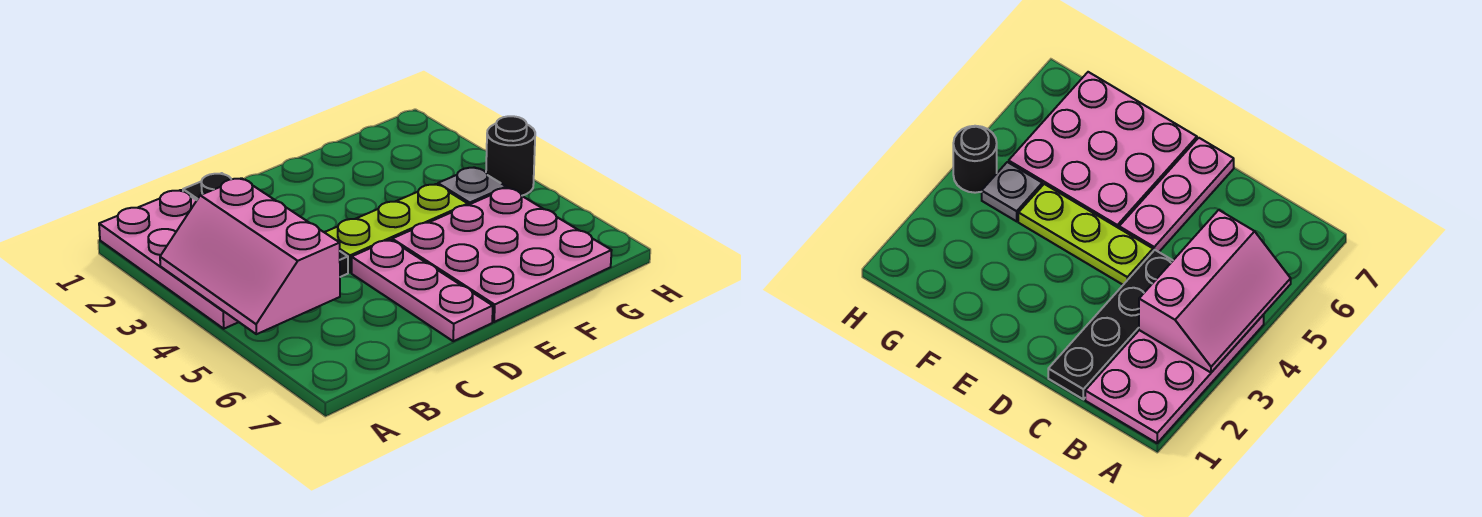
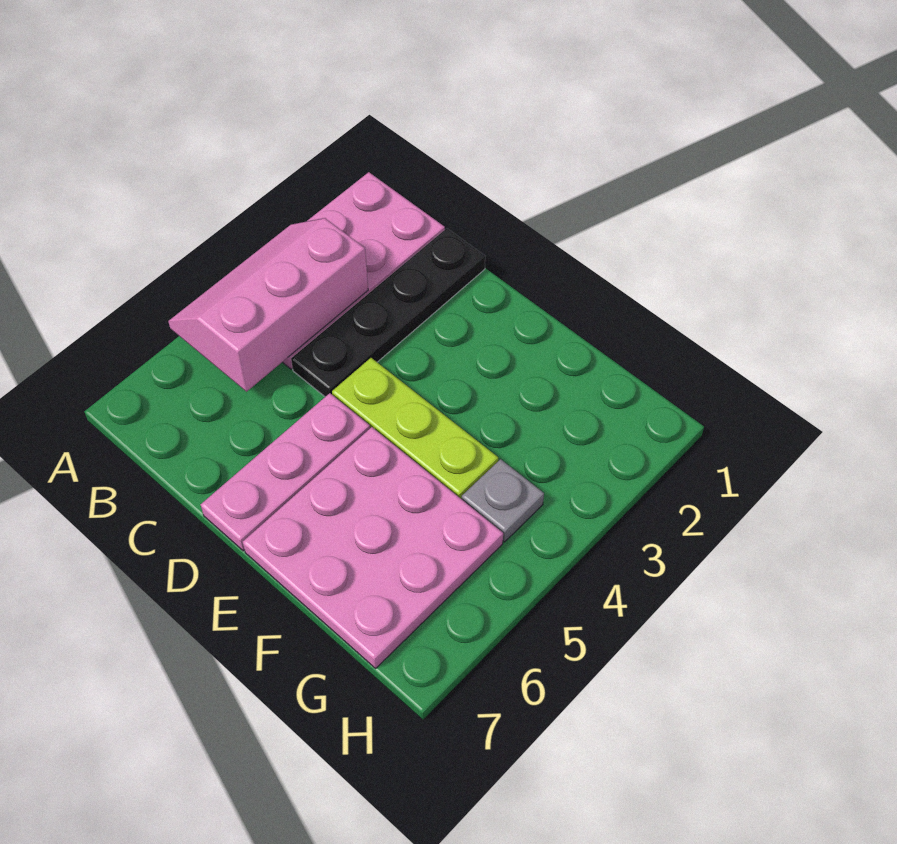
black round brick H4 level 1 -> none

